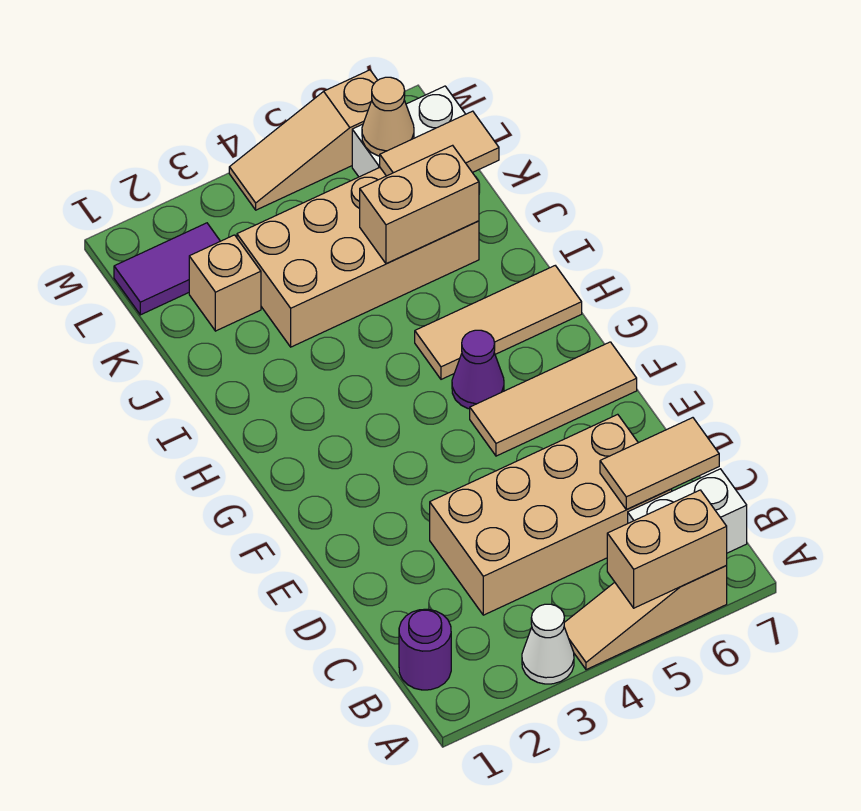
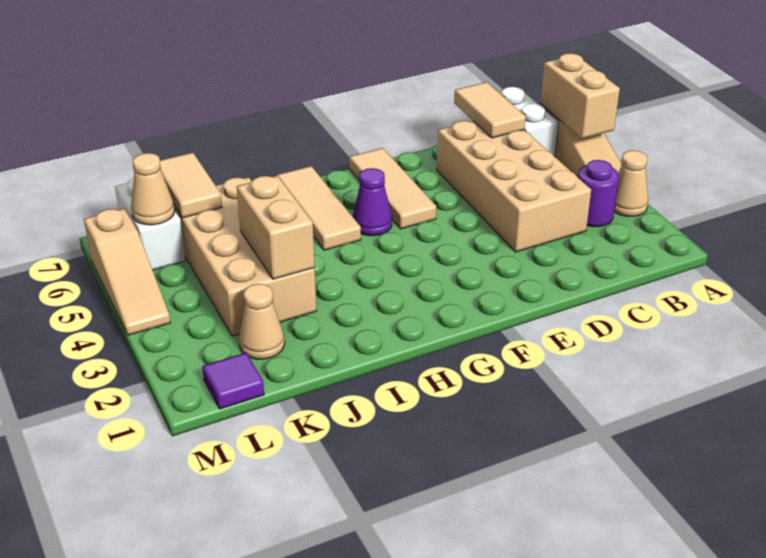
white cone A3 level 1 -> tan cone A3 level 1
purple round brick B1 level 1 -> purple round brick B3 level 1
tan brick J5:J6 level 2 -> tan brick J3:J4 level 2
tan brick K2 level 1 -> tan cone K2 level 1
purple tile L1:L2 level 1 -> purple tile L1 level 1

